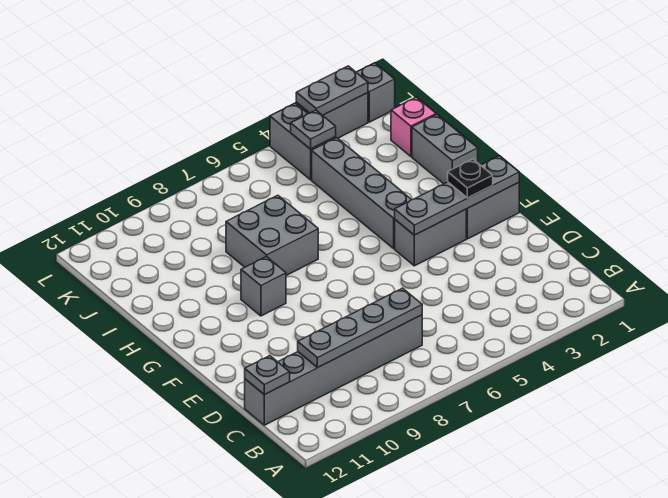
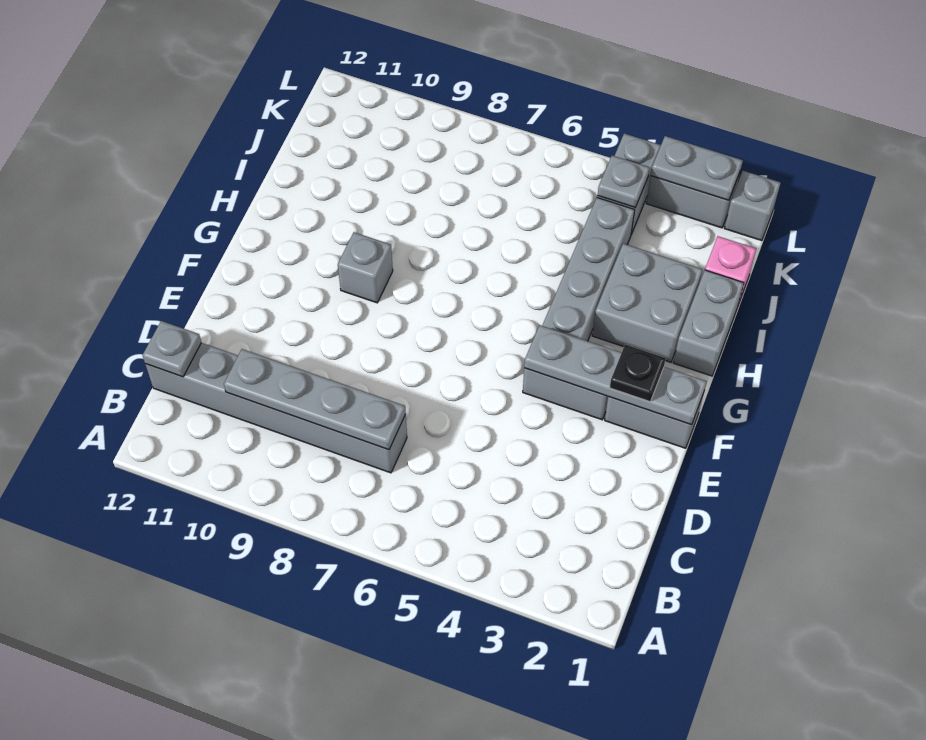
grey brick H7:I8 level 1 -> grey brick H2:I3 level 1

